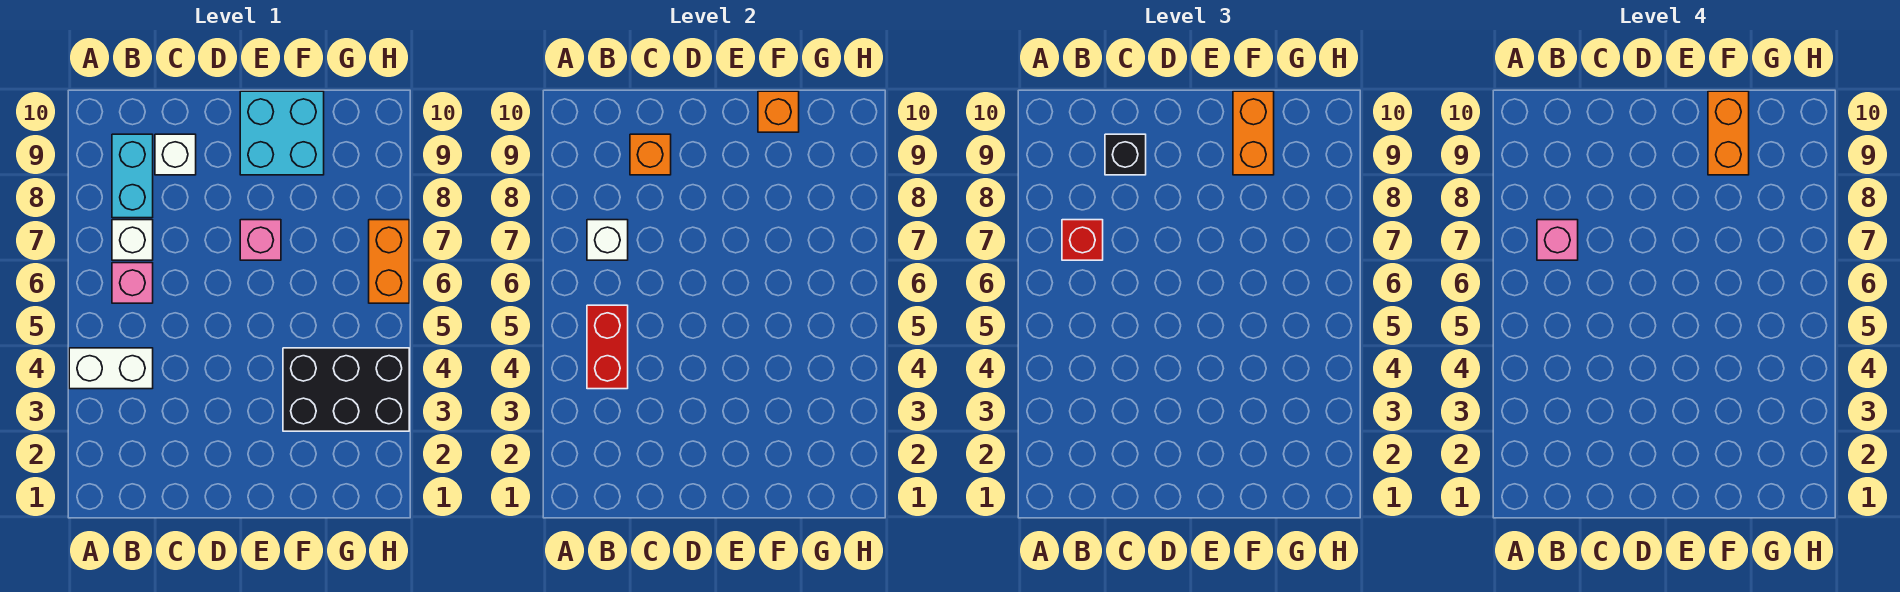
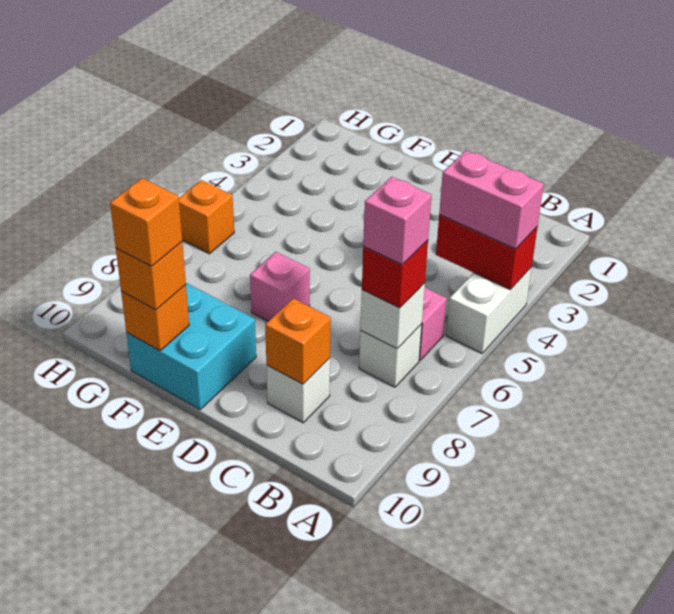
white brick A4:B4 level 1 -> white brick A4:A5 level 1
none -> pink brick A4:B4 level 3
red brick B4:B5 level 2 -> red brick A4:B4 level 2
cyan brick B8:B9 level 1 -> none
black brick C9 level 3 -> none
black brick F3:H4 level 1 -> none
orange brick F9:F10 level 3 -> orange brick F10 level 3
orange brick F9:F10 level 4 -> orange brick F10 level 4
orange brick H6:H7 level 1 -> orange brick H6 level 1

